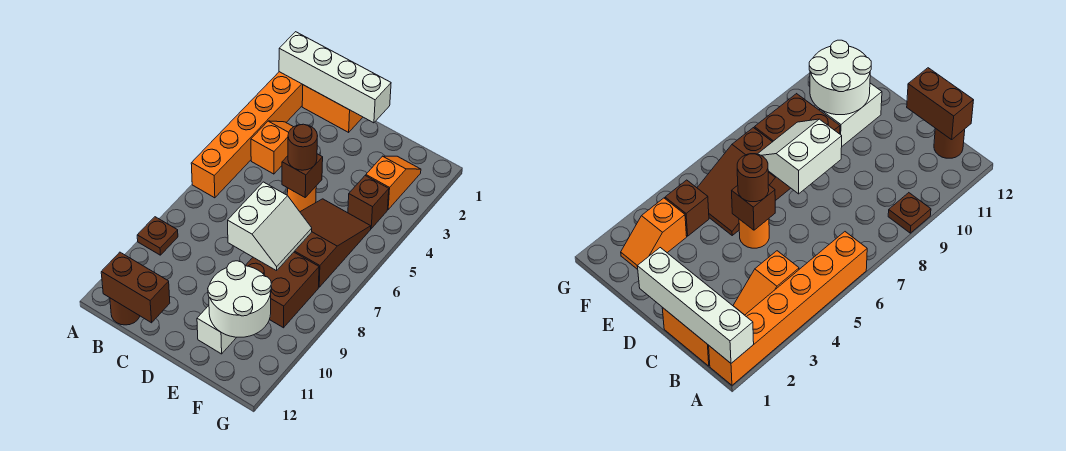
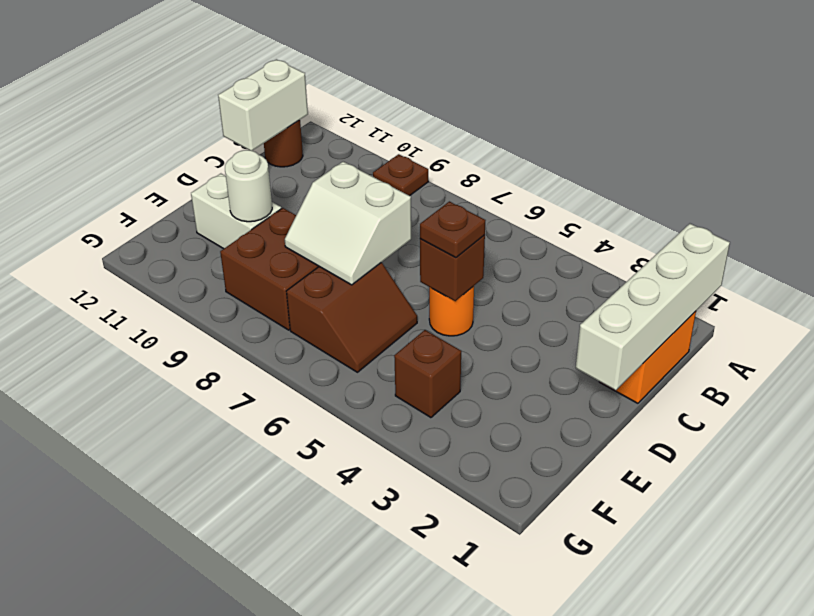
orange brick A1:A6 level 1 -> none
orange slope B3:B4 level 1 top 4 -> none
brown brick B12:C12 level 2 -> white brick B12:C12 level 2
brown round brick D5 level 3 -> brown plate D5 level 3
brown slope E5:F7 level 1 top 7 -> brown slope E6:F7 level 1 top 7
white round brick E10:F11 level 2 -> white round brick E10 level 2
orange slope F2:F3 level 1 top 3 -> none

